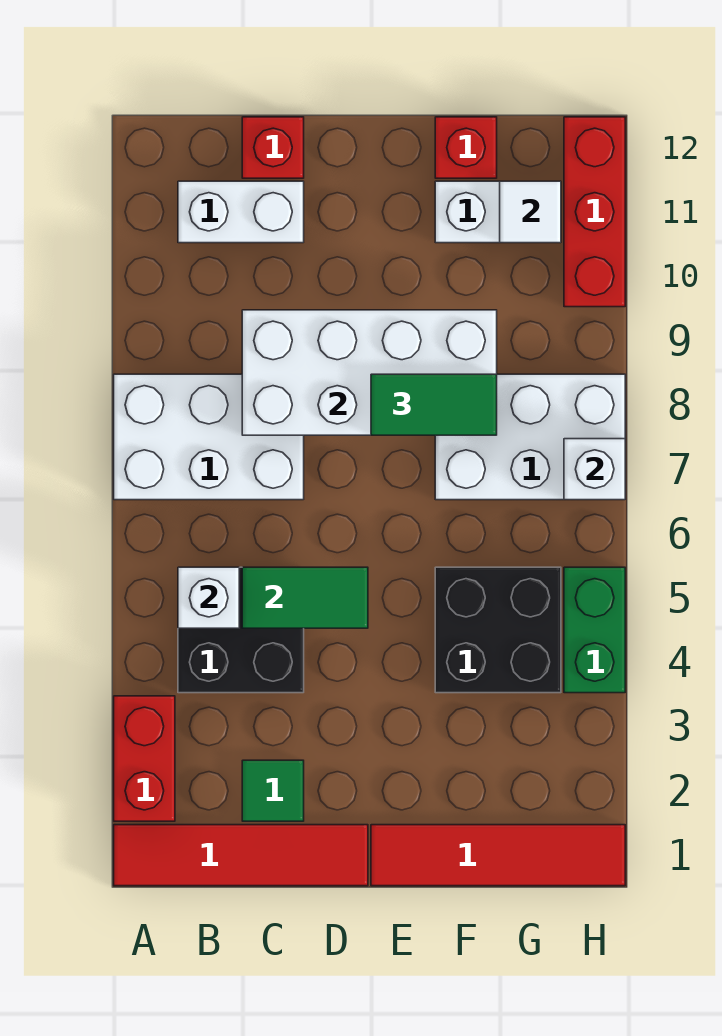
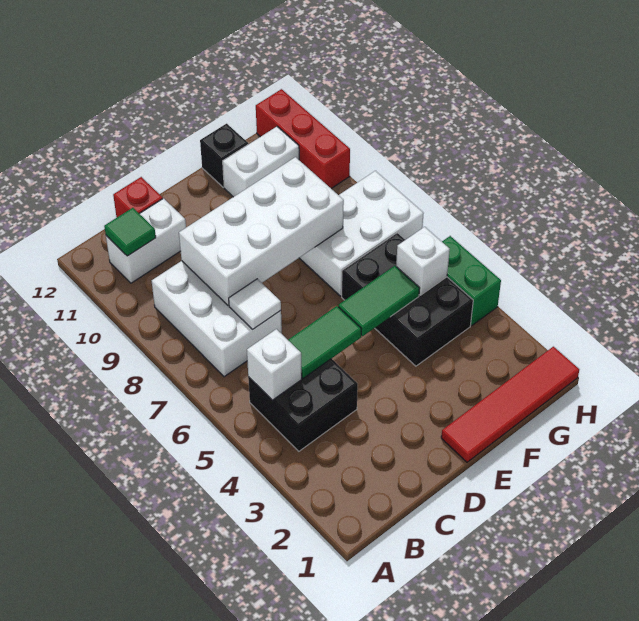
red tile A1:D1 level 1 -> none
red brick A2:A3 level 1 -> none
white brick A7:C8 level 1 -> white brick B7:C9 level 1
green tile C2 level 1 -> green tile B11 level 2
green tile E8:F8 level 3 -> green tile E5:F5 level 2
black brick F4:G5 level 1 -> black brick F4:G6 level 1
red brick F12 level 1 -> black brick F12 level 1
white tile G11 level 2 -> white tile C7 level 2
white brick H7 level 2 -> white brick G5 level 2

